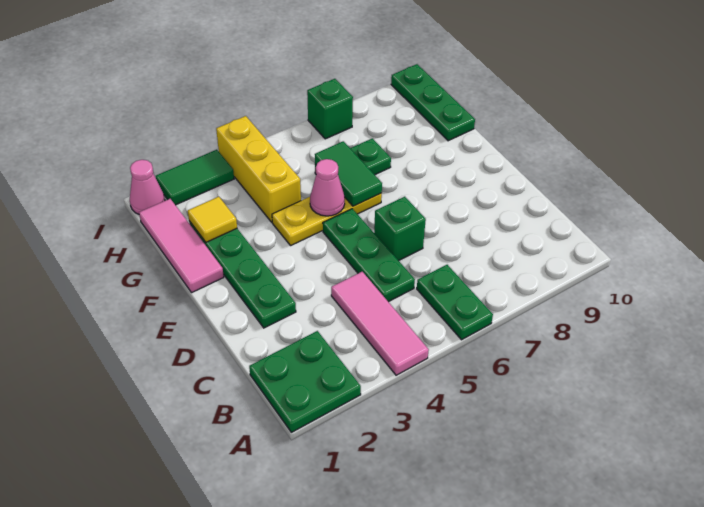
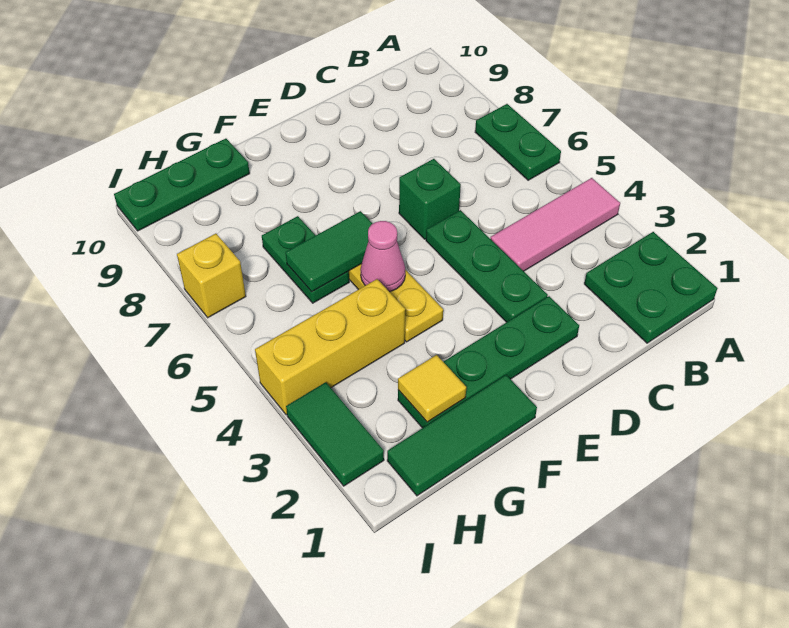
green plate A6:B6 level 1 -> green plate A6:A7 level 1
green plate C5:E5 level 1 -> green plate D3:D5 level 1
pink tile F1:H1 level 1 -> green tile F1:H1 level 1
pink cone I1 level 1 -> none
green brick I7 level 1 -> yellow brick I7 level 1

